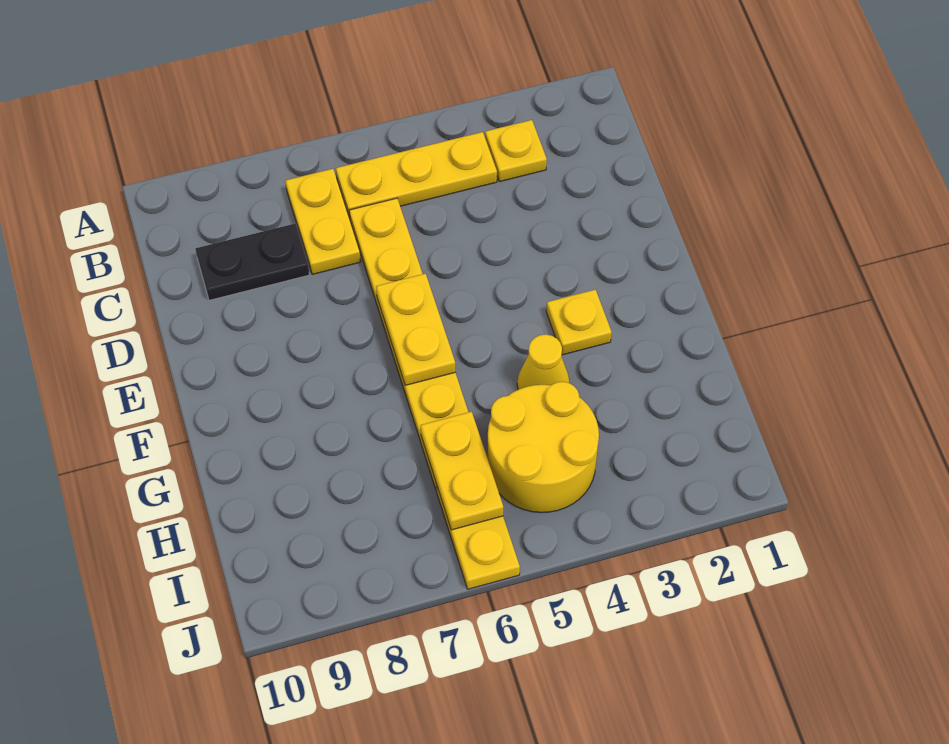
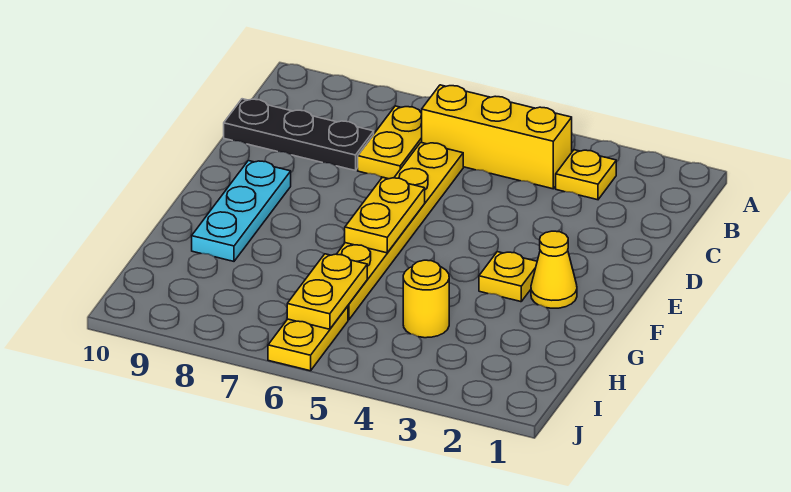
yellow plate B4:B6 level 1 -> yellow brick B4:B6 level 1
black plate C8:C9 level 1 -> black plate C8:C10 level 1
none -> cyan plate E9:G9 level 1
yellow cone G4 level 1 -> yellow cone F2 level 1
yellow round brick H4:I5 level 1 -> yellow round brick H4 level 1

